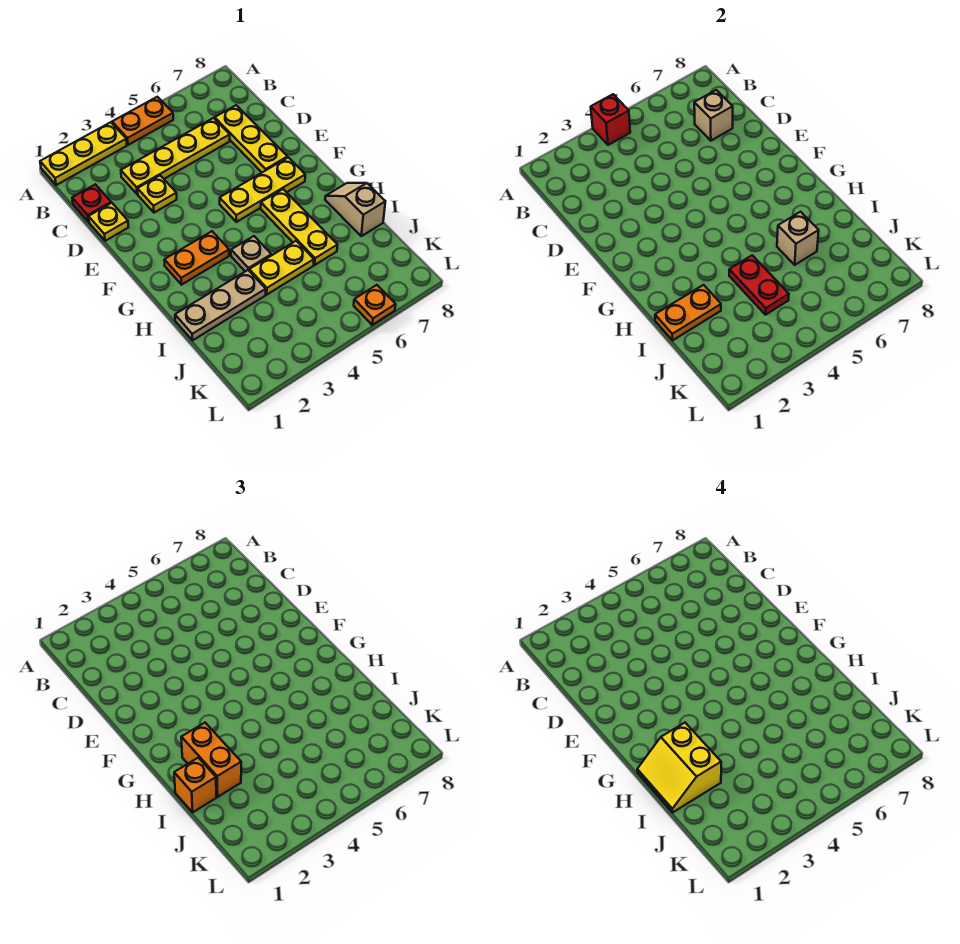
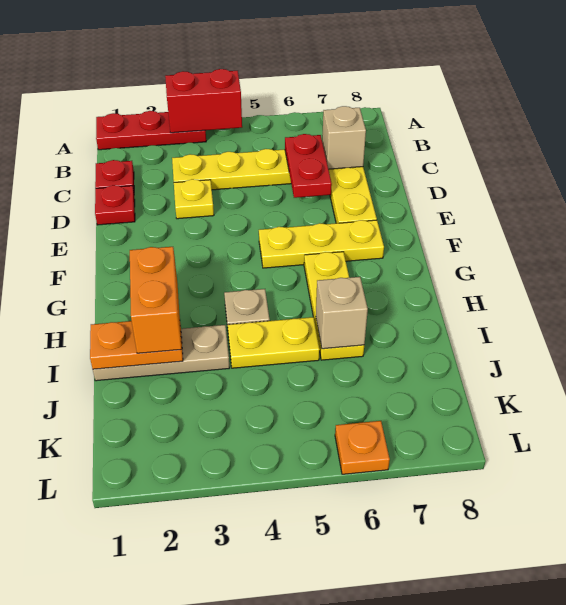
yellow plate A1:A3 level 1 -> red plate A1:A3 level 1
orange plate A4:A5 level 1 -> none
red brick A4 level 2 -> red brick A3:A4 level 2
yellow plate D1 level 1 -> red plate D1 level 1
orange plate G2:G3 level 1 -> none
yellow slope H1:I2 level 4 top 2 -> none
tan slope H8:I8 level 1 top I -> none
orange brick I1 level 3 -> none
red plate I4:J4 level 2 -> red plate C6:D6 level 2

